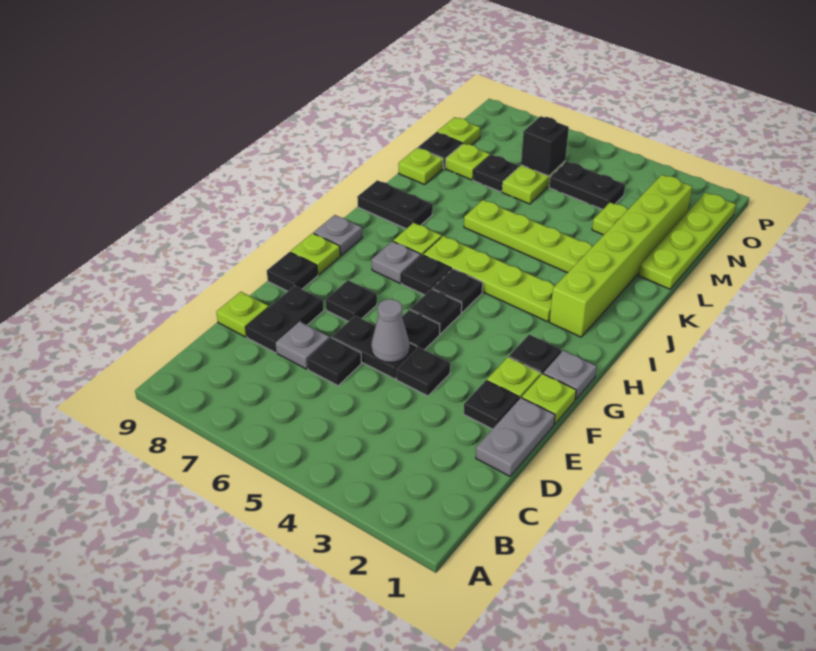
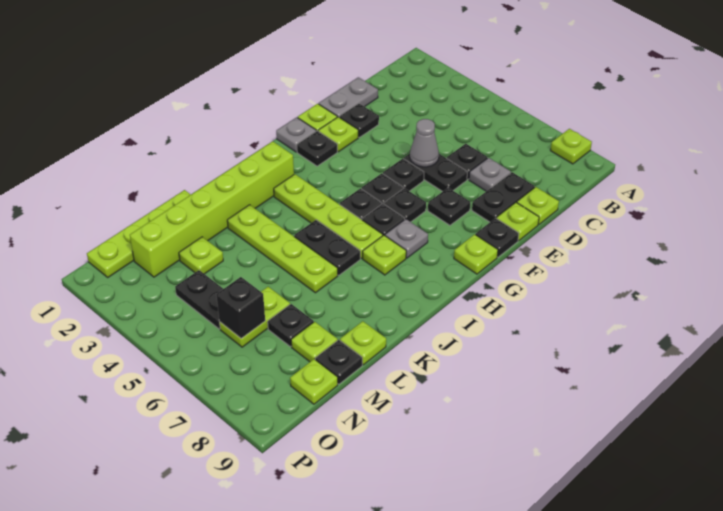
none -> lime plate A8 level 1
black plate E4 level 1 -> black plate G6 level 1
none -> lime plate E9 level 1
grey plate H9 level 1 -> none
black plate J8:J9 level 1 -> black plate J5:J6 level 1

